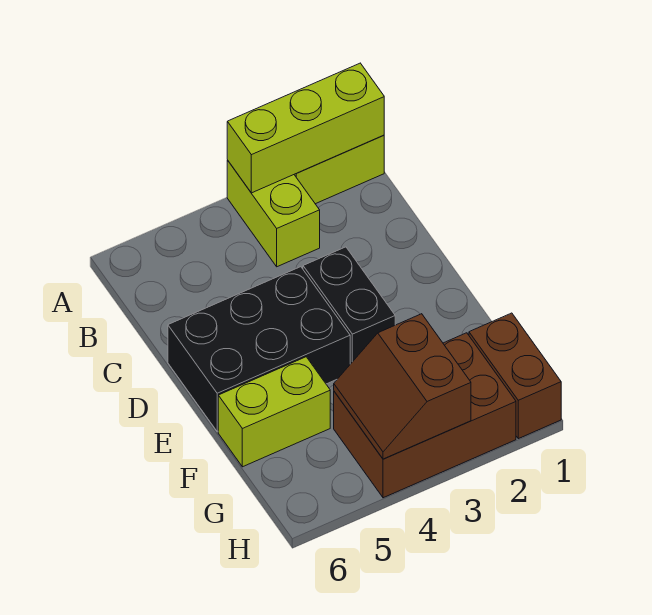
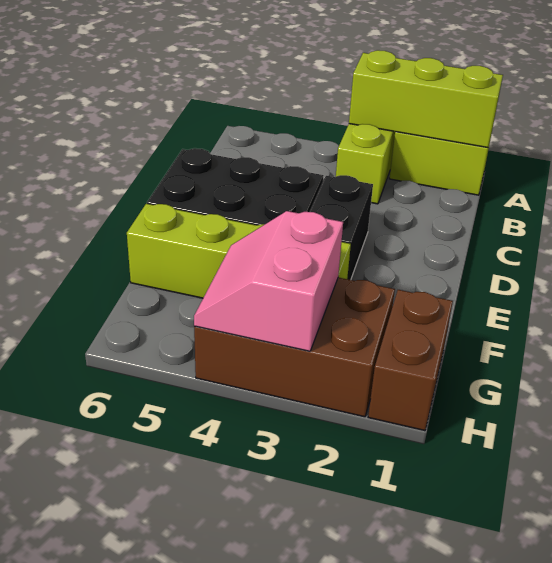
lime brick F5:F6 level 1 -> lime brick F3:F6 level 1
brown slope G3:H4 level 2 top 3 -> pink slope G3:H4 level 2 top 3

